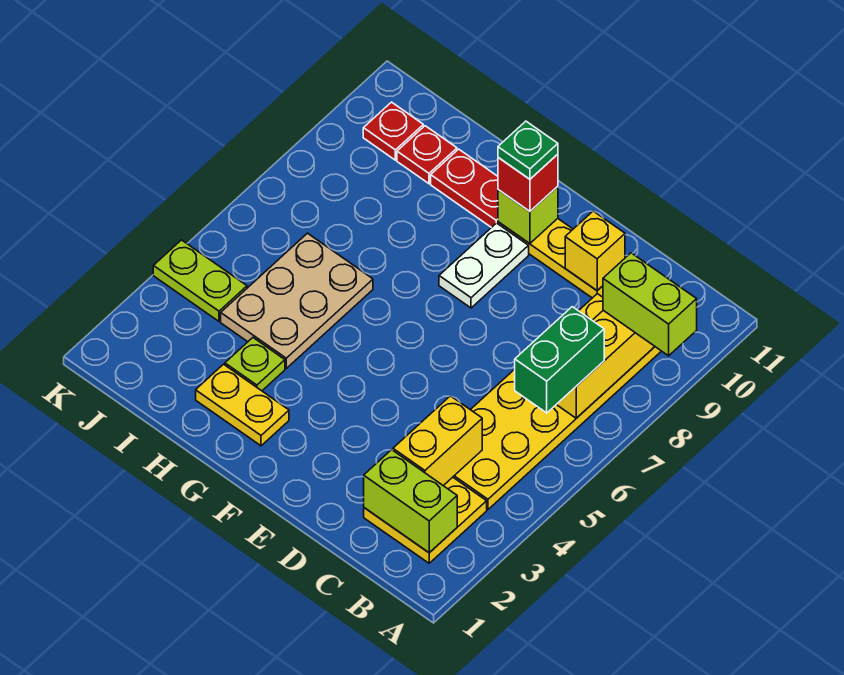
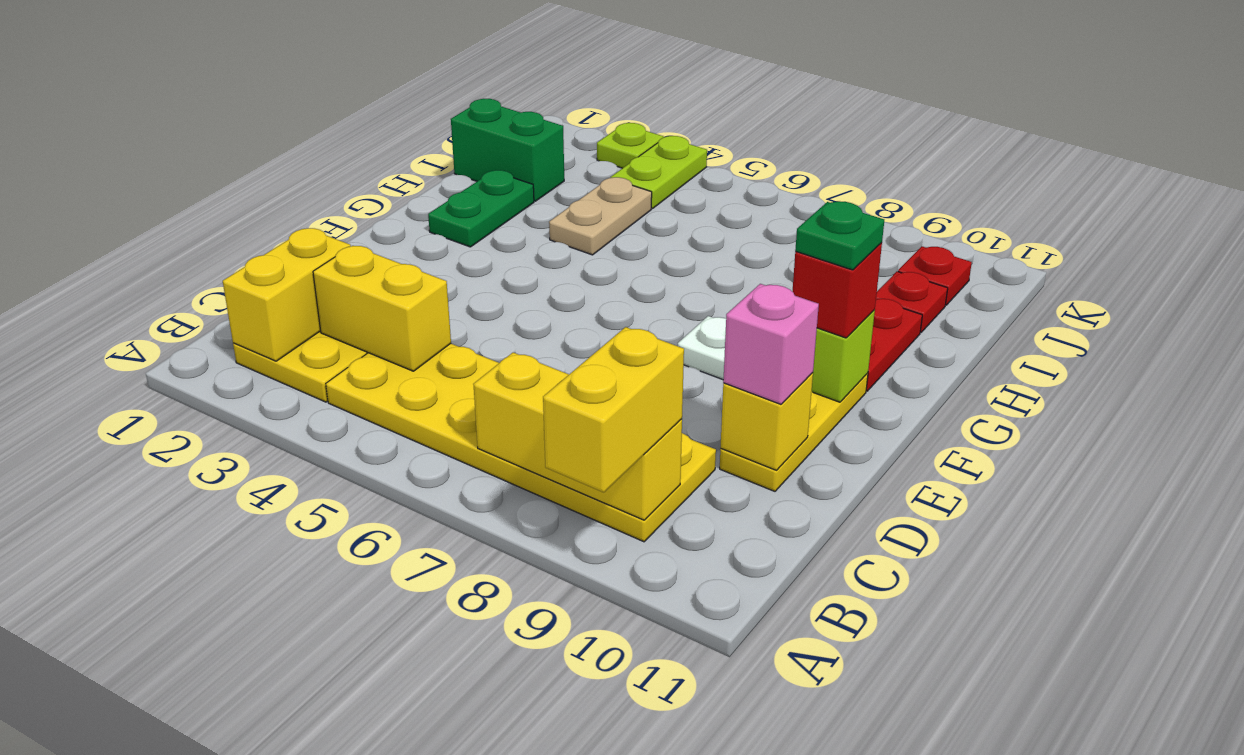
lime brick A9:B9 level 3 -> yellow brick A9:B9 level 3
lime brick B2:C2 level 2 -> yellow brick B2:C2 level 2
green brick B6:B7 level 3 -> green brick I1:I2 level 1
none -> pink brick D10 level 3
yellow plate G2:H2 level 1 -> green plate G2:H2 level 1
lime plate H3 level 1 -> lime plate K3 level 1
tan plate H4:I6 level 1 -> tan plate H4:I4 level 1

